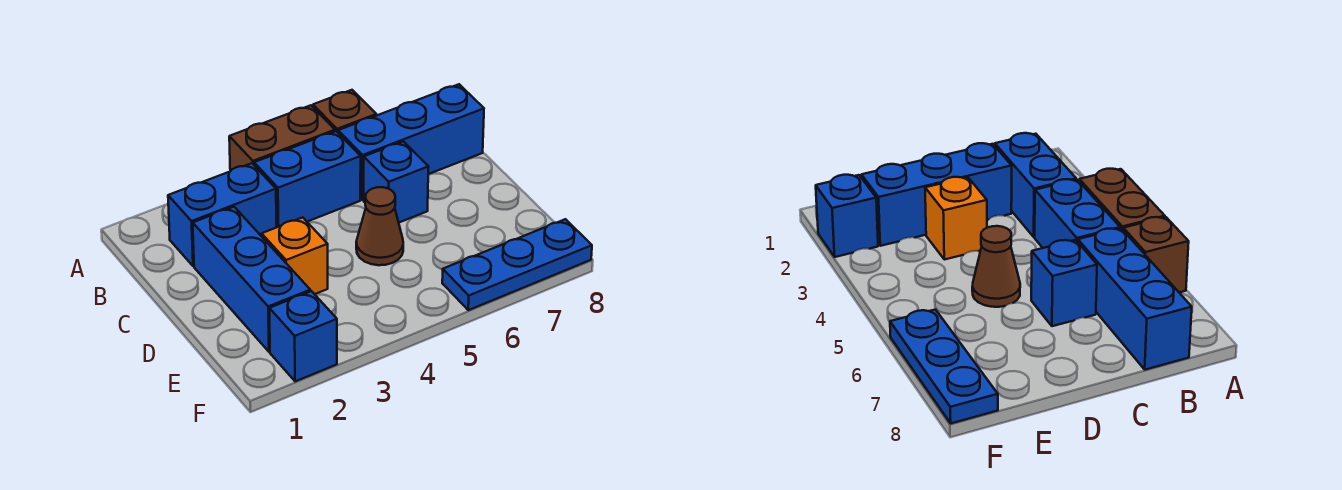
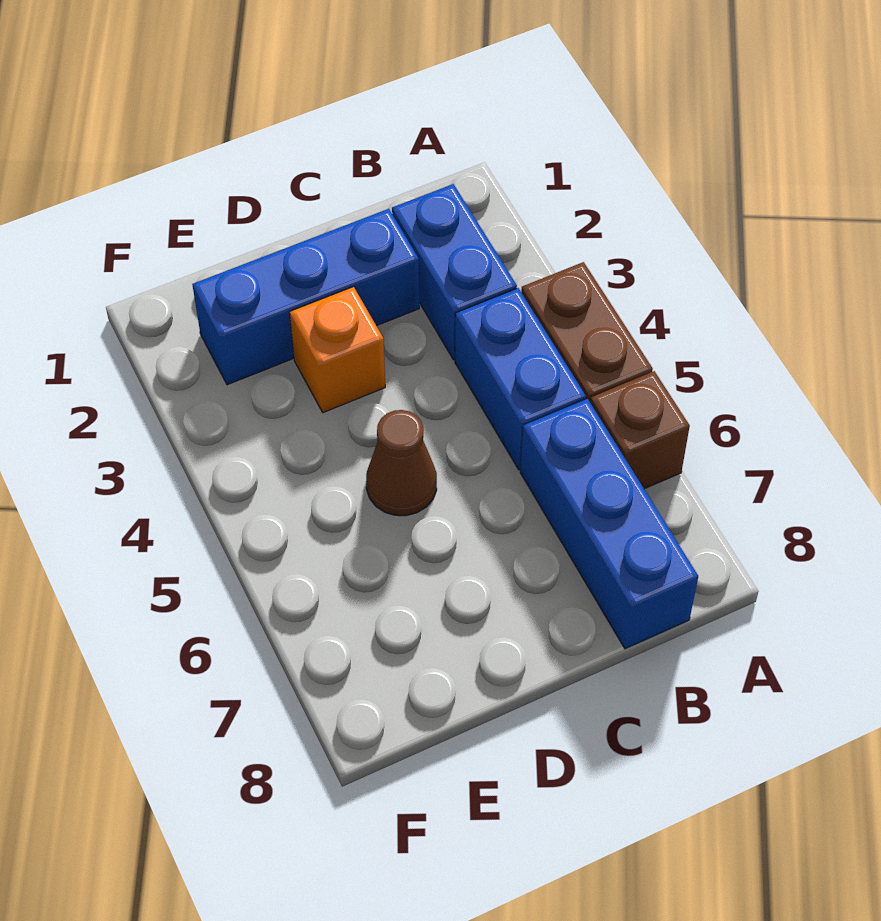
blue brick C6 level 1 -> none
blue brick F2 level 1 -> none
blue plate F6:F8 level 1 -> none

